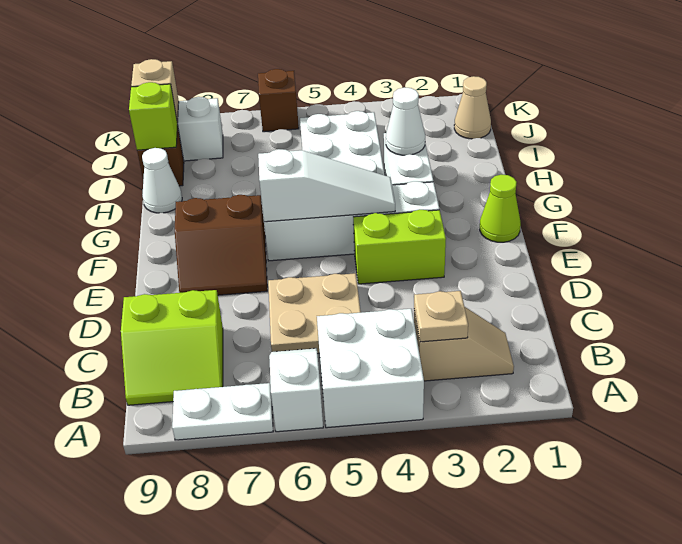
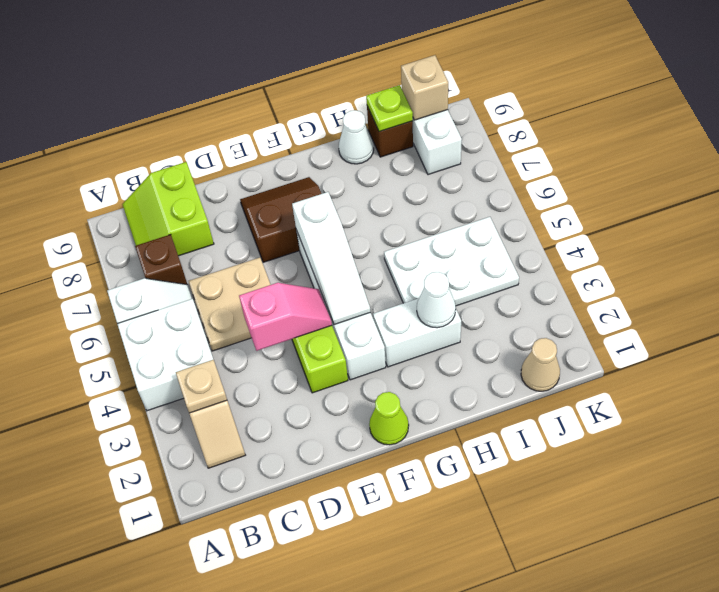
white plate A7:A8 level 1 -> none
none -> pink slope D4:E4 level 2 top D
brown slope E7:F8 level 1 top F -> brown slope E7:F8 level 1 top 7
lime brick I9 level 2 -> lime plate I9 level 2
brown brick K6 level 1 -> brown brick B7 level 1

